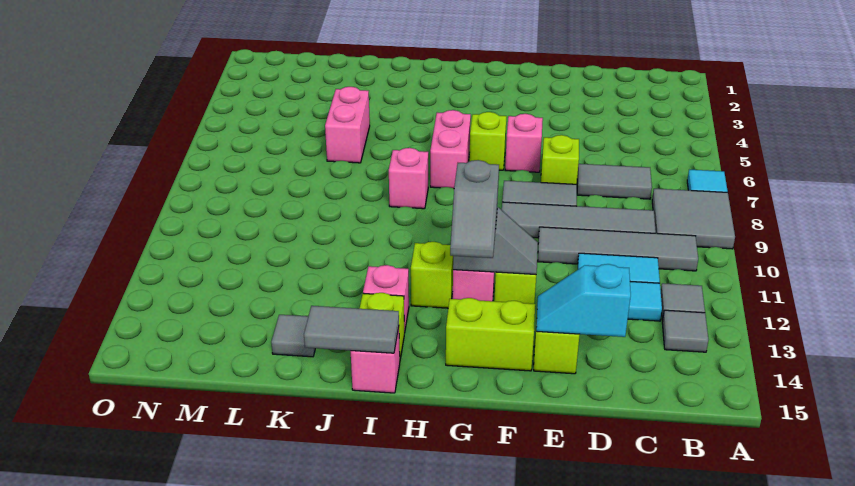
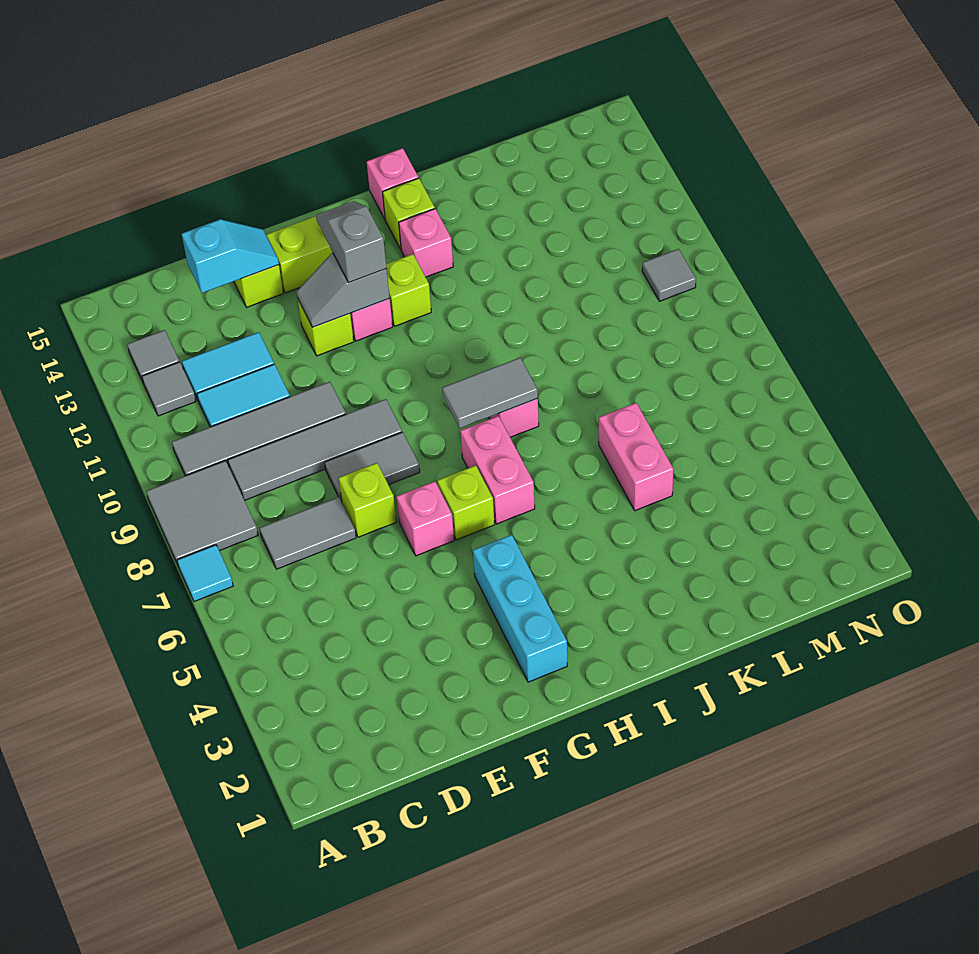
none -> cyan brick G2:G4 level 1
grey tile I15:J15 level 2 -> grey tile H8:I8 level 2
grey tile K14 level 1 -> grey tile N10 level 1

